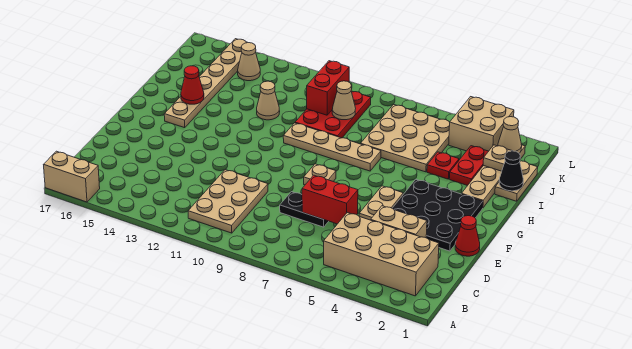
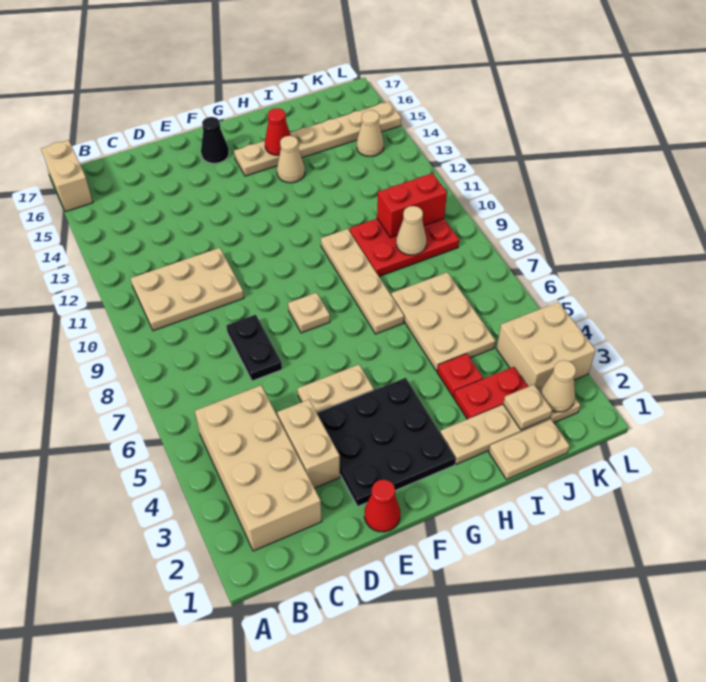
red brick D6:D7 level 2 -> none
black cone I1 level 2 -> black cone F16 level 1
tan plate I5:K7 level 1 -> tan plate I5:J7 level 1
tan cone I12 level 1 -> tan cone H14 level 1

